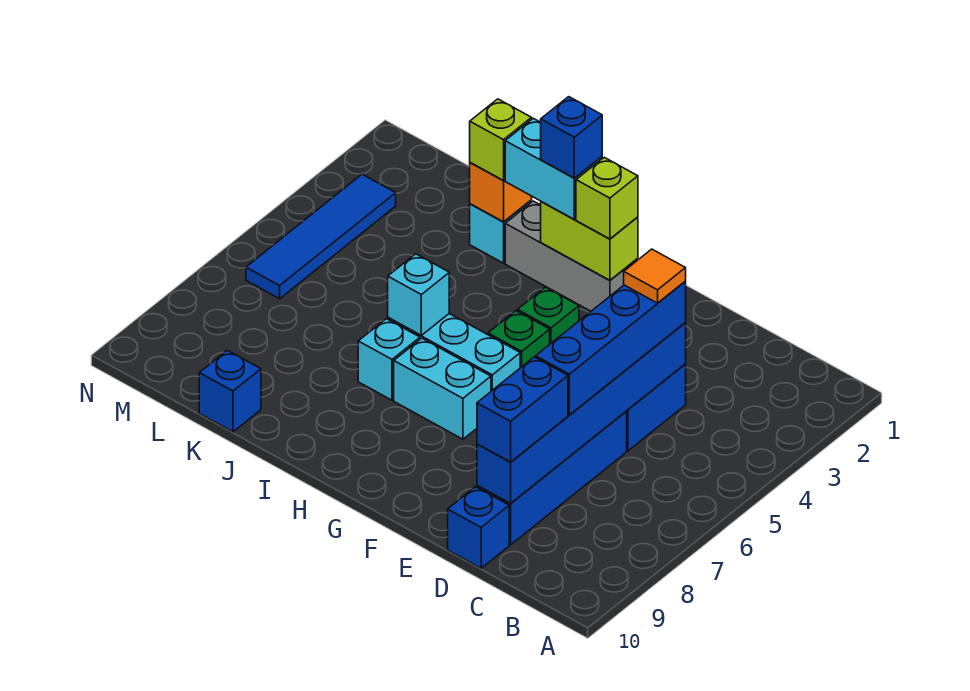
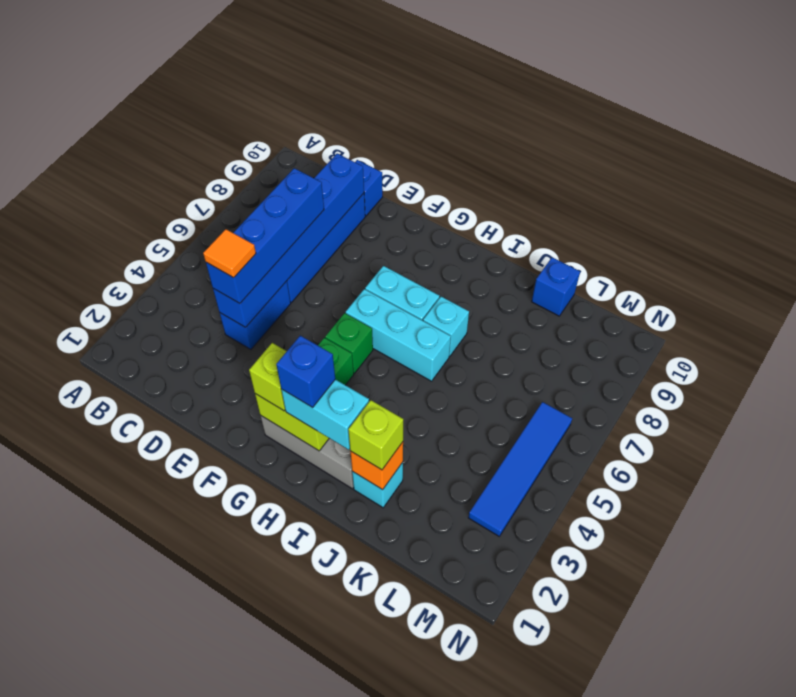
blue brick D8:D9 level 3 -> none
cyan brick I6 level 2 -> none

